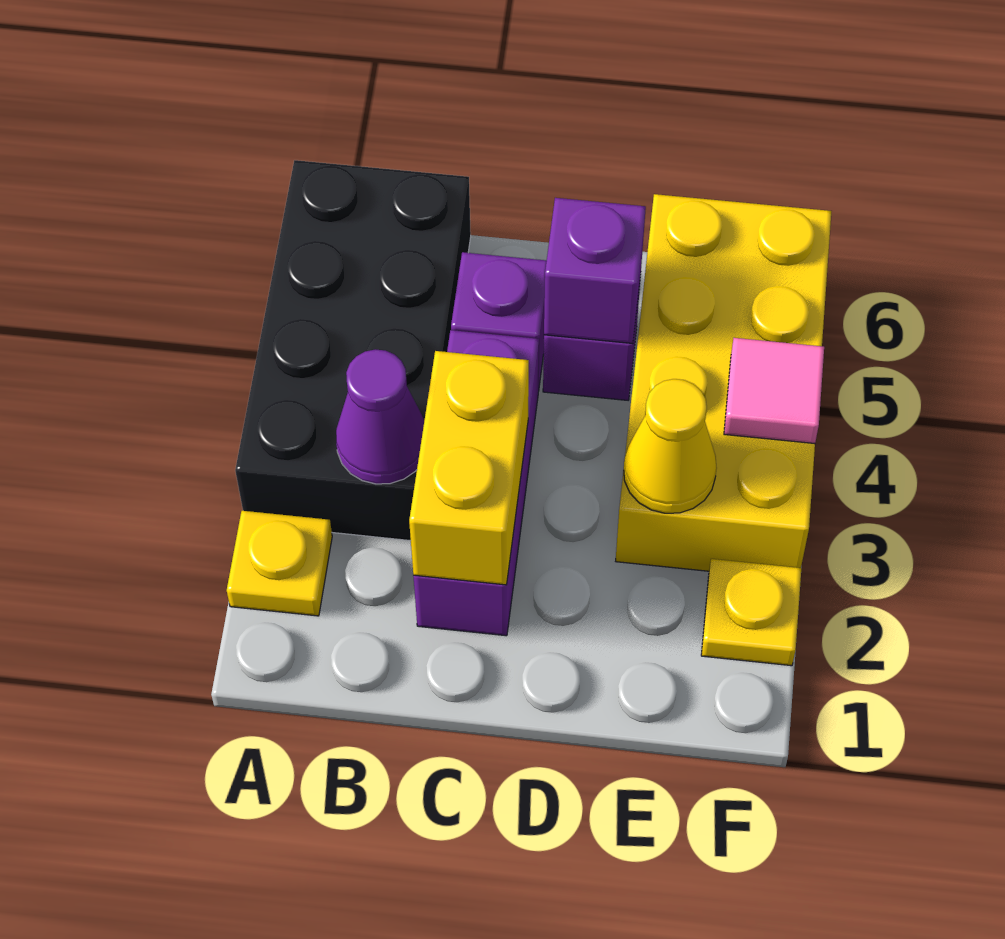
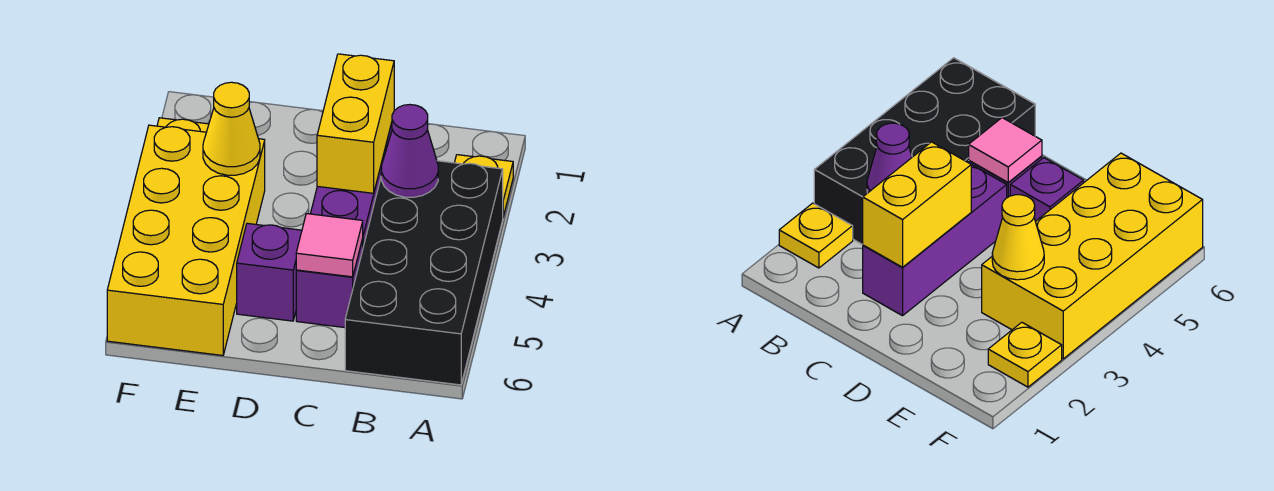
purple brick D5 level 2 -> none
pink tile F4 level 2 -> pink tile C5 level 2

